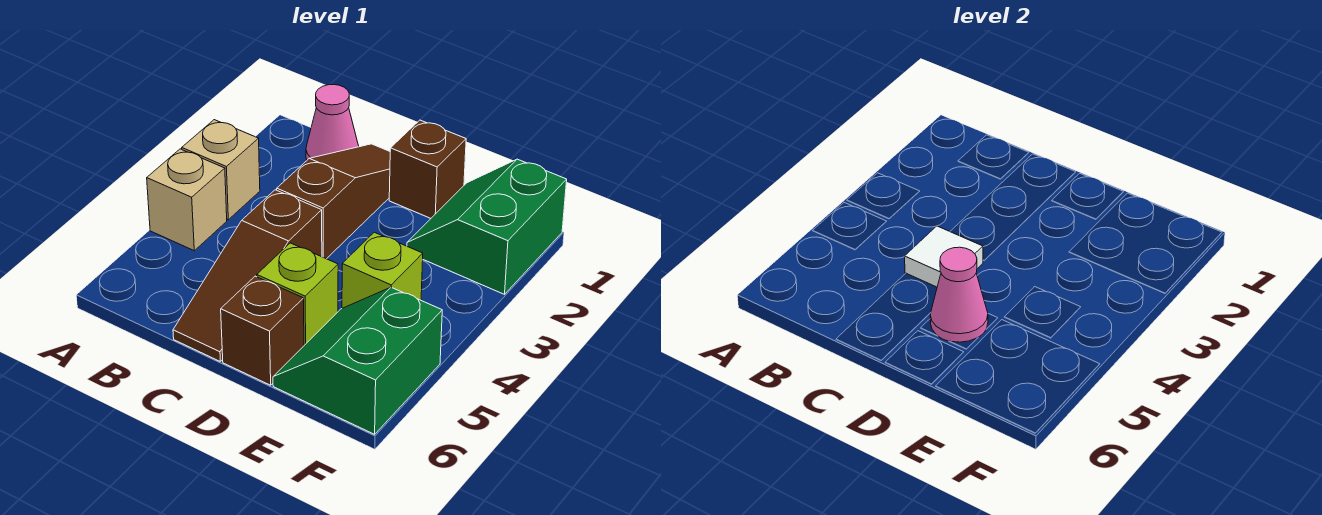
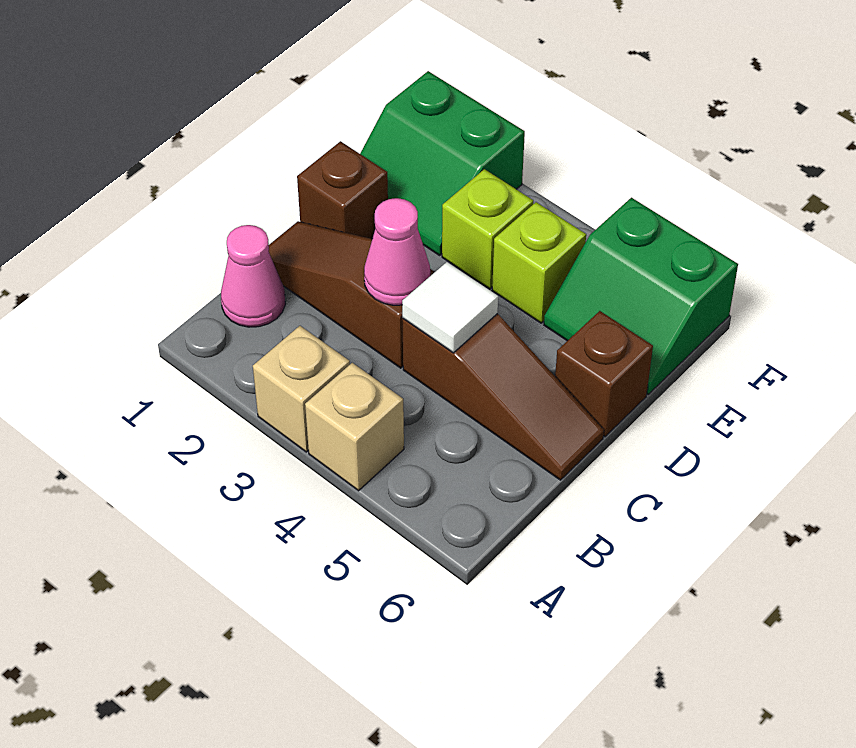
lime brick D5 level 1 -> lime brick E3 level 1
pink cone D5 level 2 -> pink cone C3 level 2

